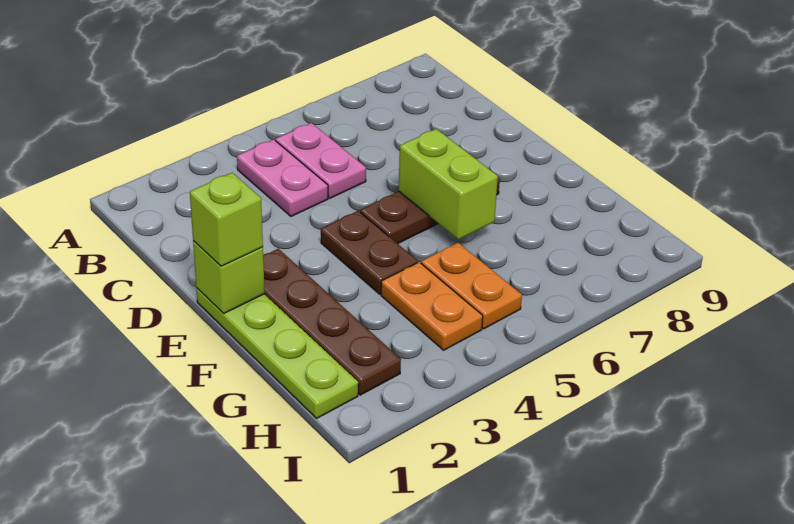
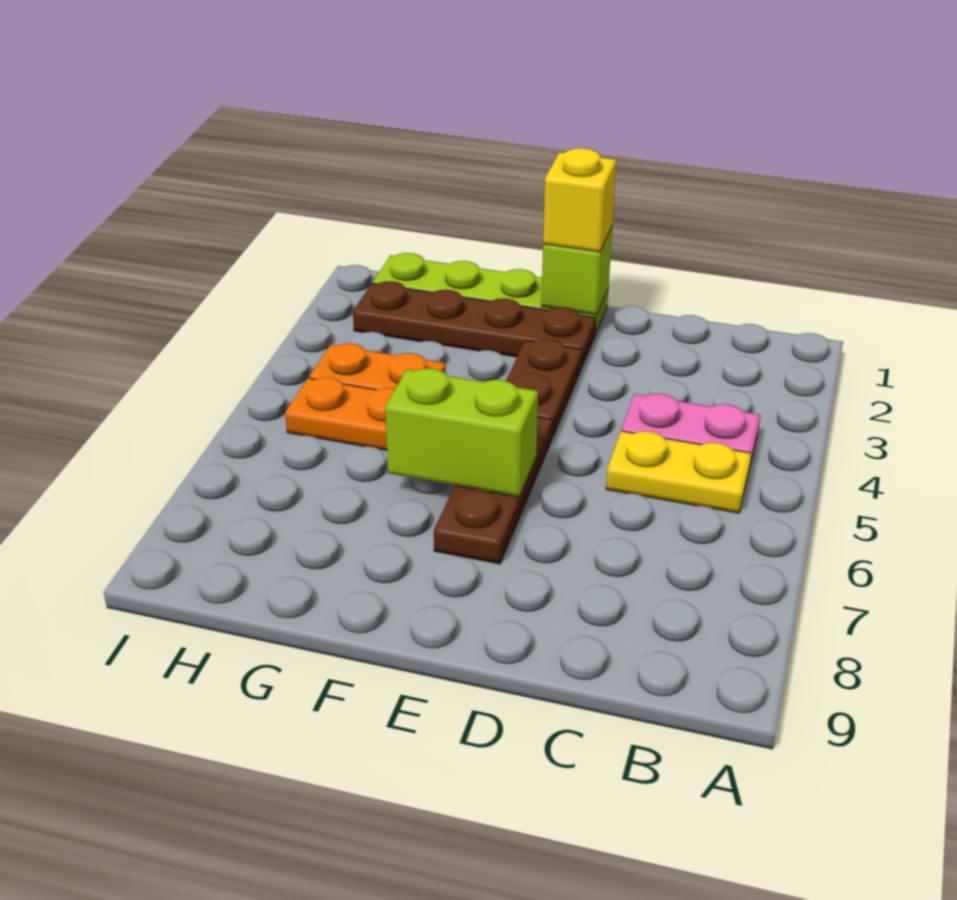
pink plate B5:C5 level 1 -> yellow plate B5:C5 level 1
lime brick E1 level 3 -> yellow brick E1 level 3
brown plate E4:F4 level 1 -> brown plate E3:E4 level 1

